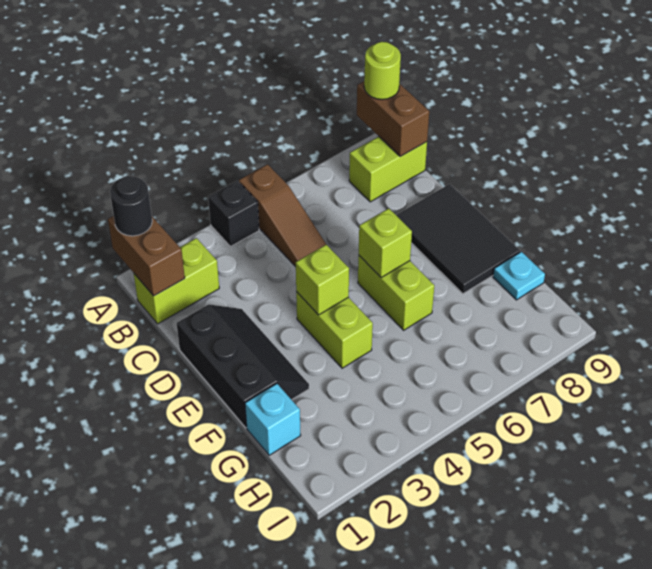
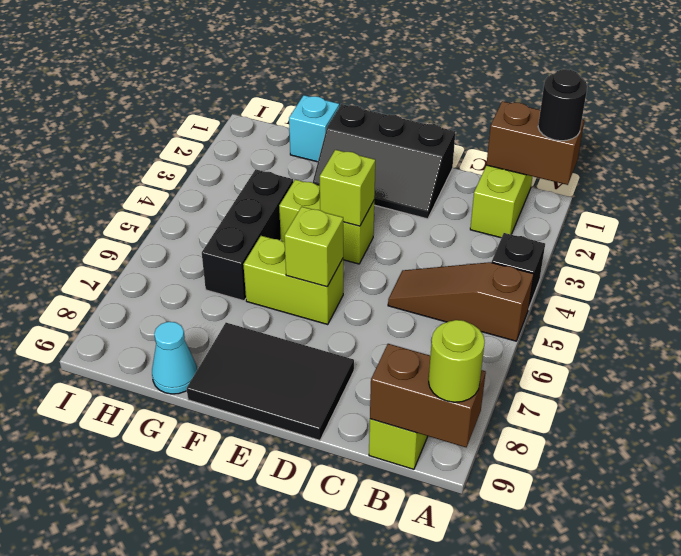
none -> black brick G4:G6 level 1
cyan plate G9 level 1 -> cyan cone G9 level 1

